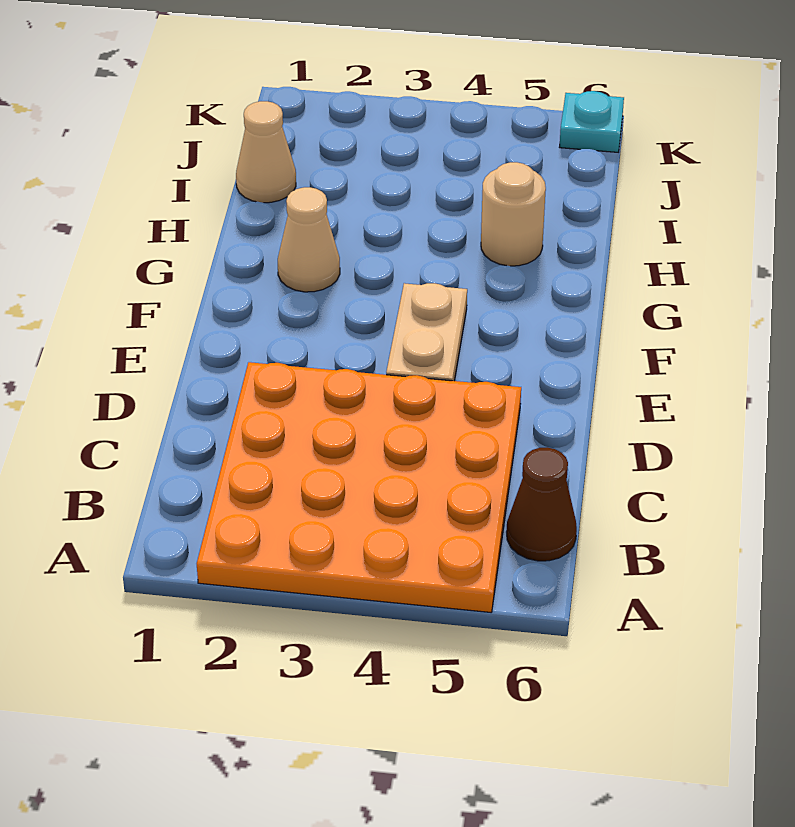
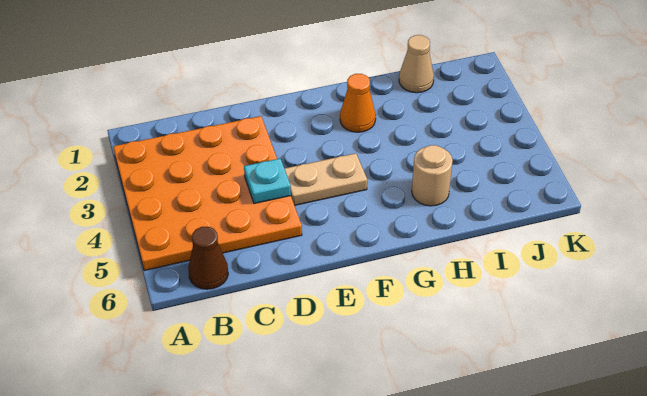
tan cone G2 level 1 -> orange cone G2 level 1
cyan plate K6 level 1 -> cyan plate D4 level 2

